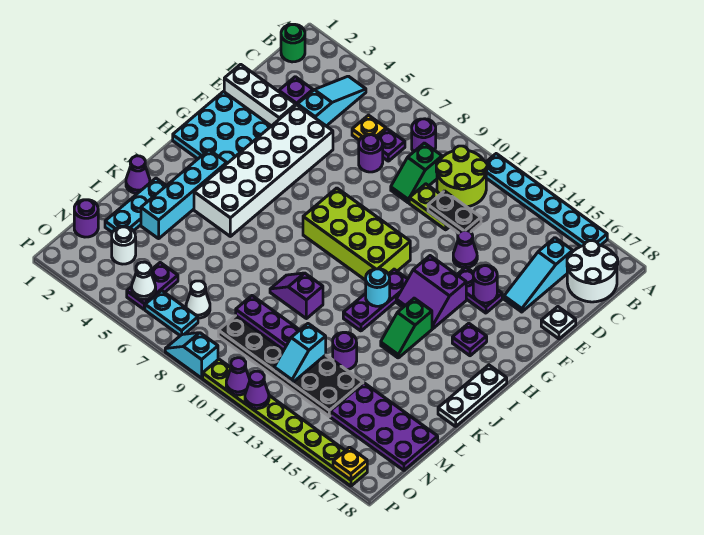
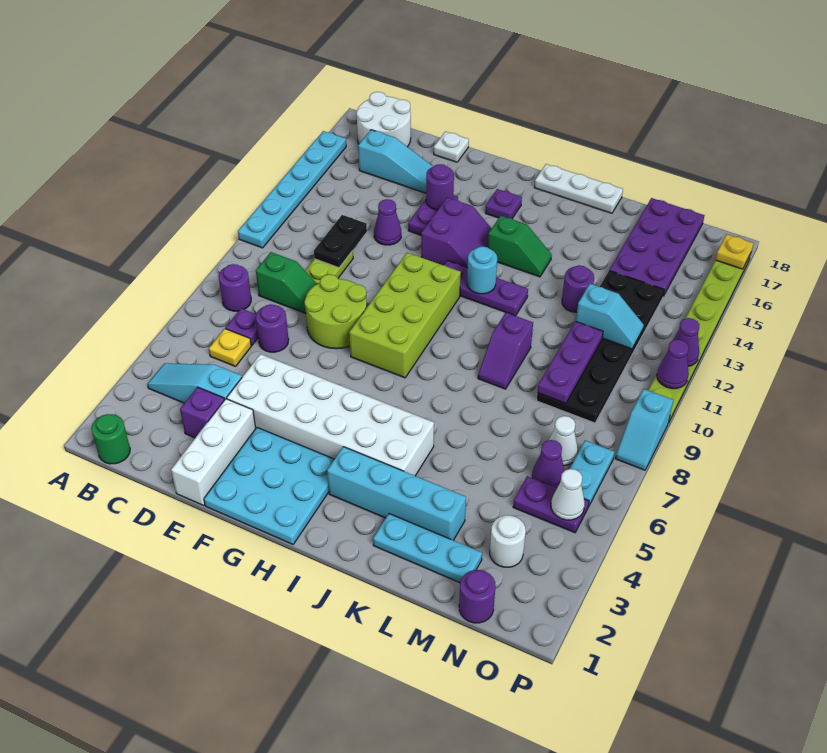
lime round brick B10:C11 level 1 -> lime round brick E8:F9 level 1
purple cone K1 level 1 -> purple cone N6 level 1

